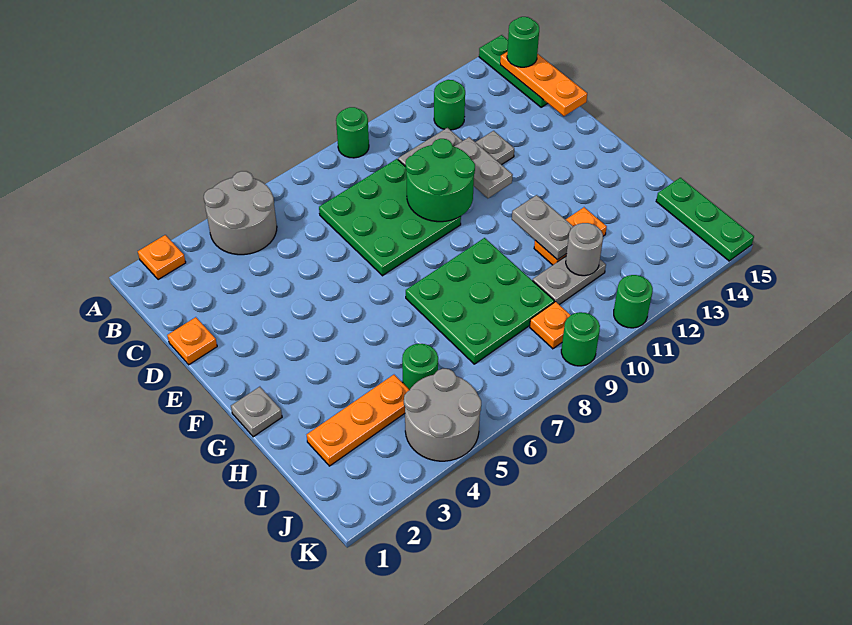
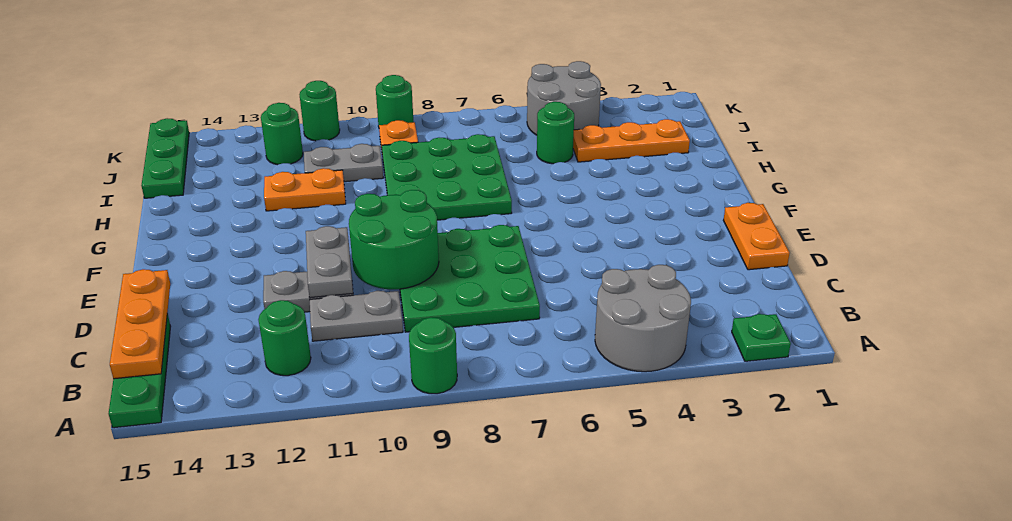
orange plate A2 level 1 -> green plate A2 level 1
green round brick B15 level 3 -> green round brick J12 level 1
orange plate D1 level 1 -> orange plate D1:E1 level 1
grey plate G1 level 1 -> none
grey plate G11:H11 level 2 -> none
grey round brick I11 level 2 -> none

